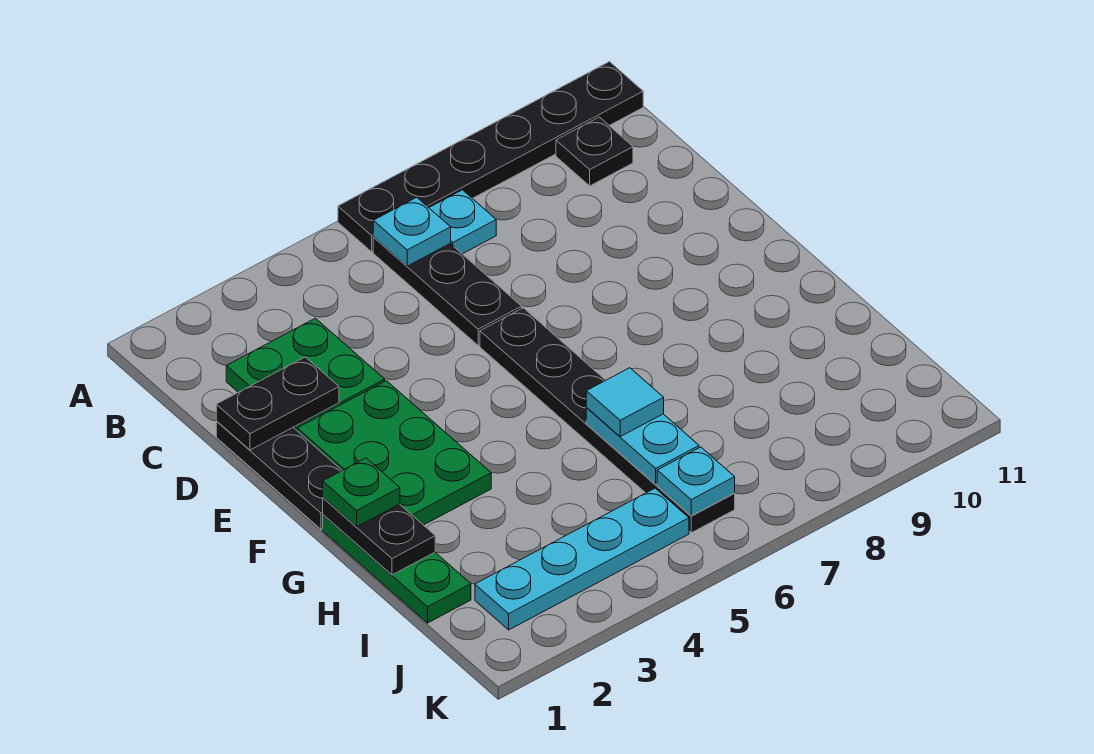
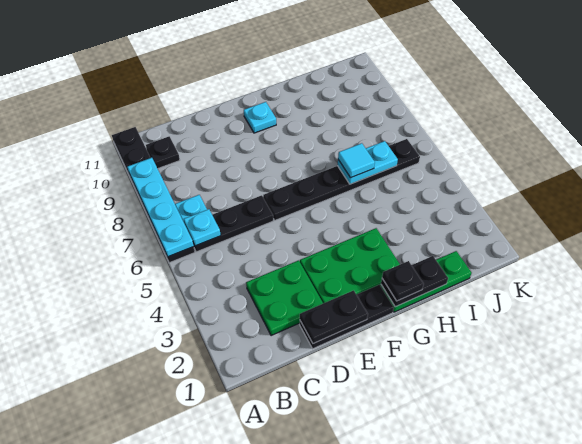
black plate D1:D2 level 2 -> black plate D1:E1 level 2
green plate G1 level 3 -> black plate G1 level 3
cyan plate J2:J5 level 1 -> cyan plate A6:A9 level 2
cyan plate J6 level 2 -> cyan plate F10 level 1

